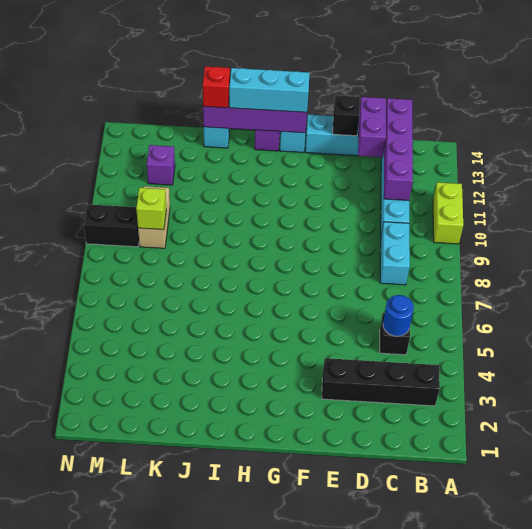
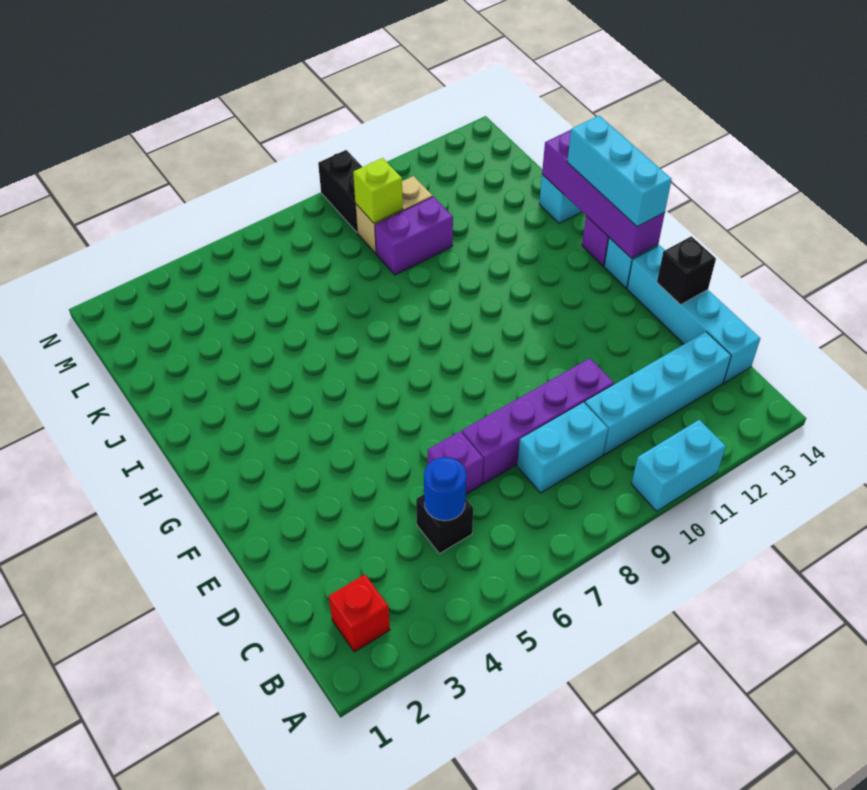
lime brick A10:A11 level 1 -> cyan brick A10:A11 level 1
black brick B3:E3 level 1 -> none
purple brick C11:C14 level 2 -> purple brick D7:D10 level 1
purple brick D13:D14 level 2 -> purple brick K9:K10 level 1
red brick J14 level 3 -> red brick B2 level 1
purple brick L12 level 1 -> purple brick D6 level 1

